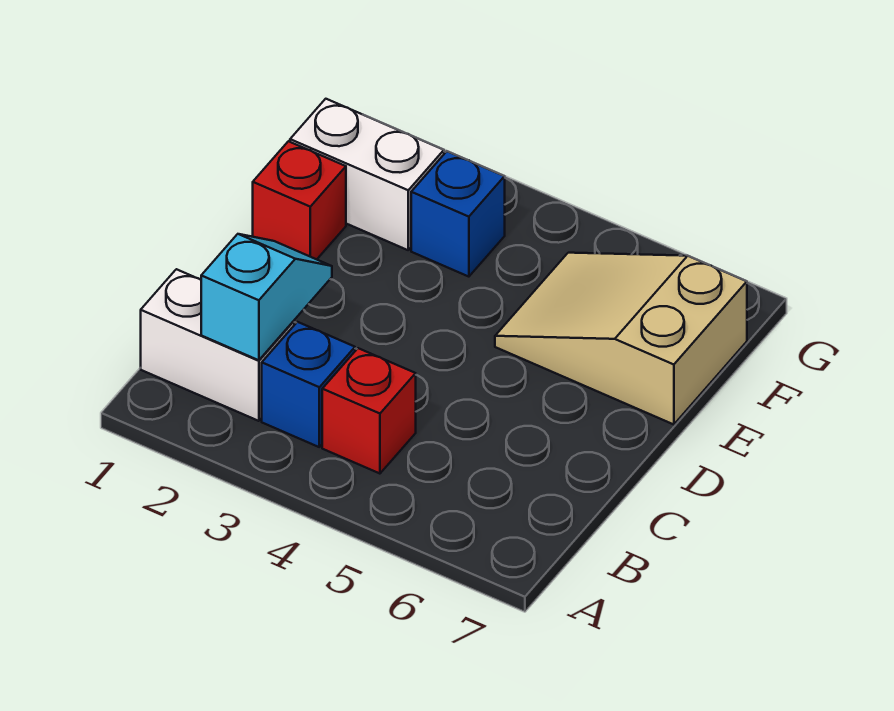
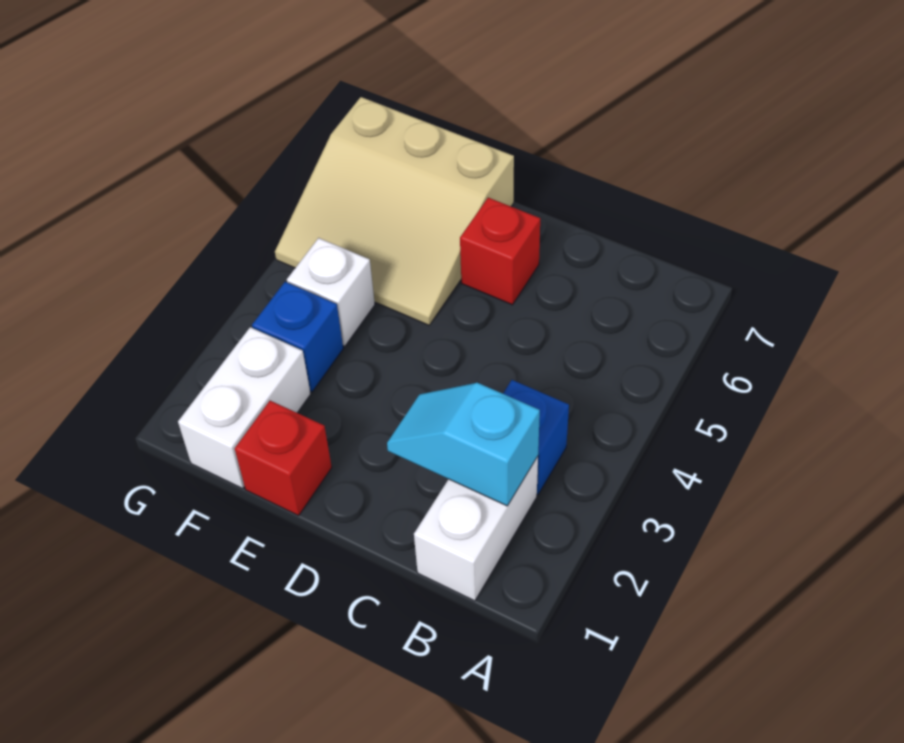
red brick B4 level 1 -> red brick D6 level 1
tan slope E5:F7 level 1 top 7 -> tan slope E5:G7 level 1 top 7
none -> white brick F4 level 1

